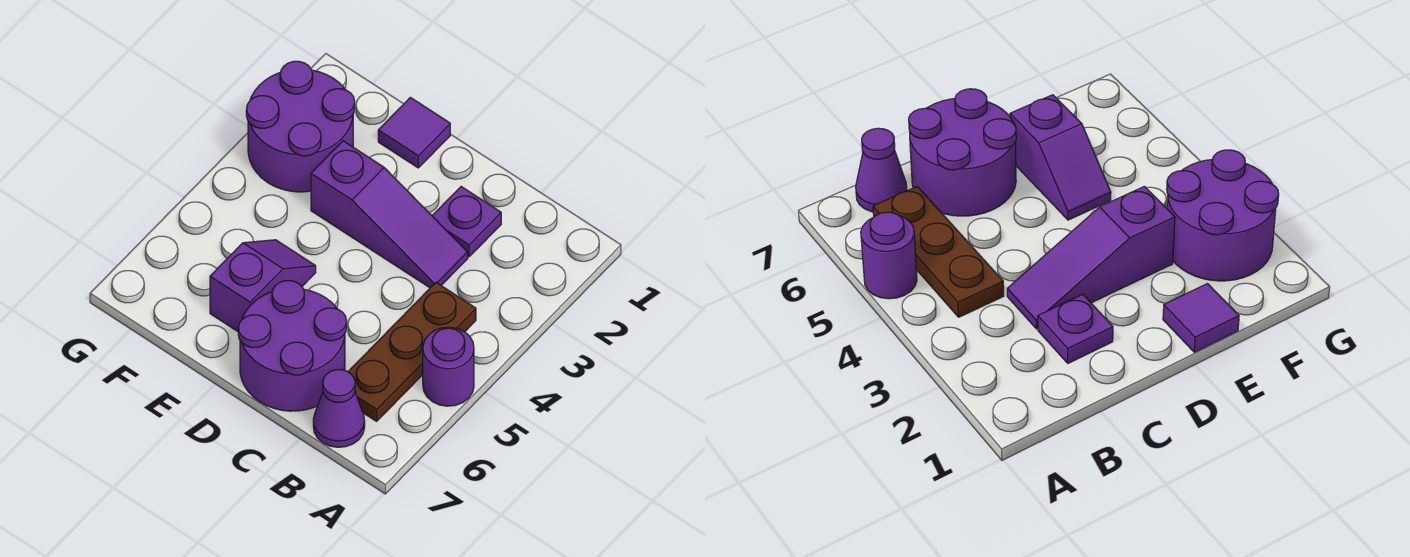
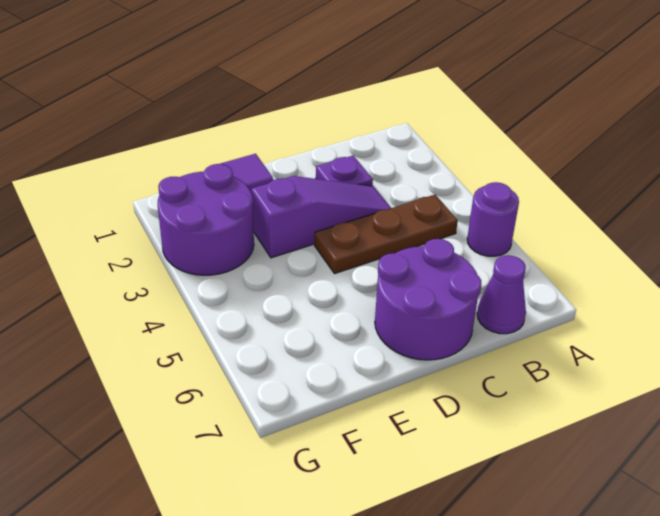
brown plate B4:B6 level 1 -> brown plate B4:D4 level 1
purple slope E5:E6 level 1 top 6 -> none

